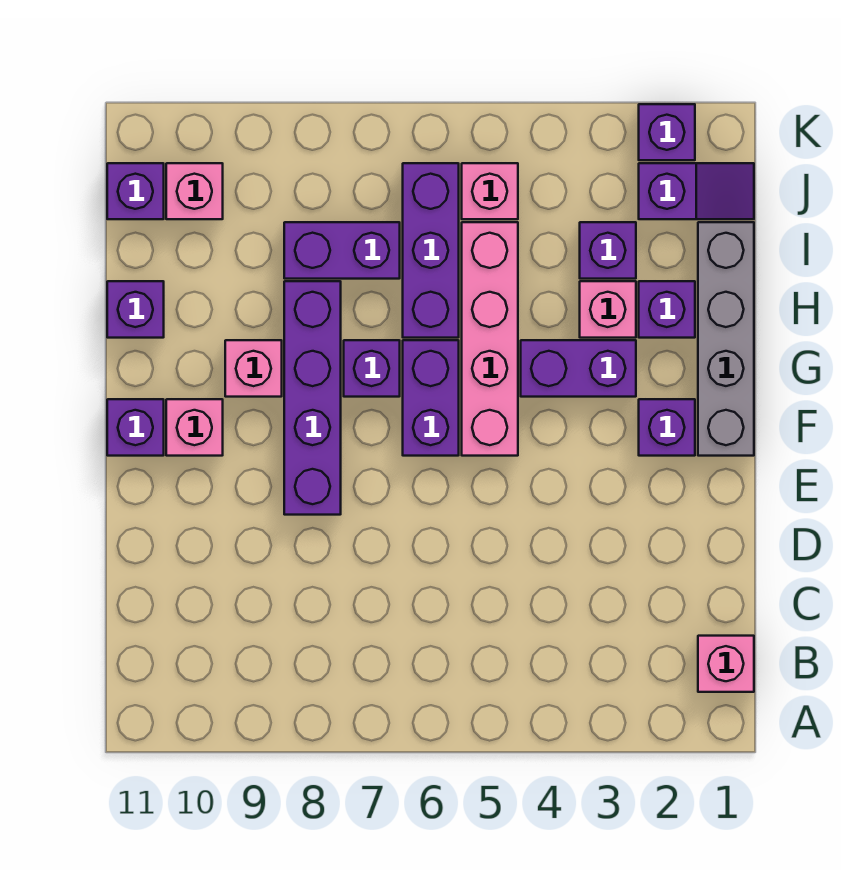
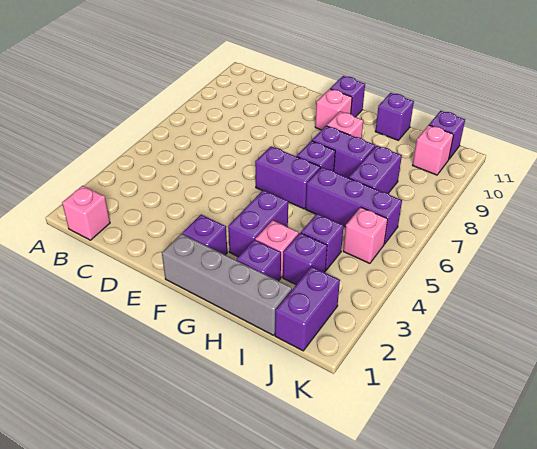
purple brick E8:H8 level 1 -> purple brick G8:H8 level 1
pink brick F5:I5 level 1 -> none
purple slope J1:J2 level 1 top 2 -> purple brick J1:J2 level 1
purple brick K2 level 1 -> purple brick I4 level 1

